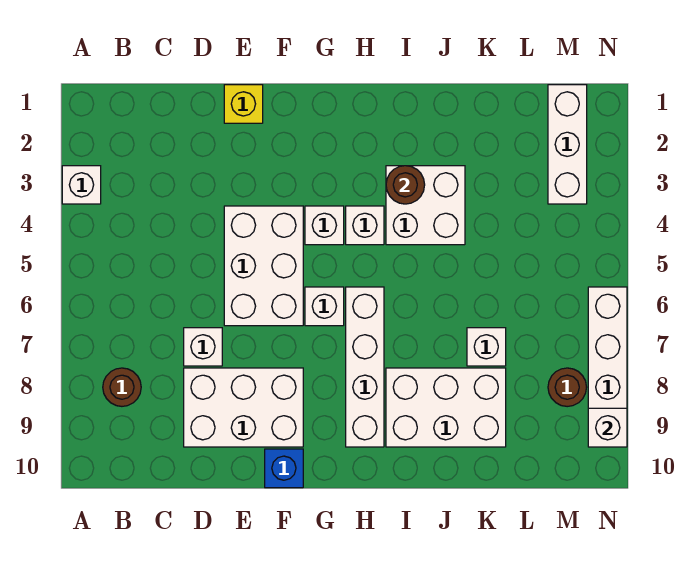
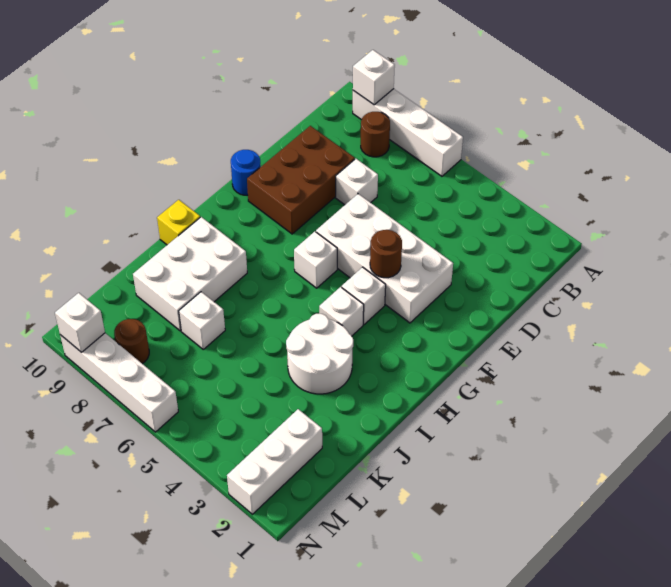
white brick A3 level 1 -> white brick A9 level 2
white brick D8:F9 level 1 -> brown brick D8:F9 level 1
yellow brick E1 level 1 -> yellow brick I10 level 1
white brick E4:F6 level 1 -> white brick E3:F6 level 1
blue brick F10 level 1 -> blue round brick F10 level 1
white brick H6:H9 level 1 -> white brick A6:A9 level 1
white brick I3:J4 level 1 -> white round brick I3:J4 level 1
brown round brick I3 level 2 -> brown round brick F4 level 2
white brick M1:M3 level 1 -> white brick L2:N2 level 1

